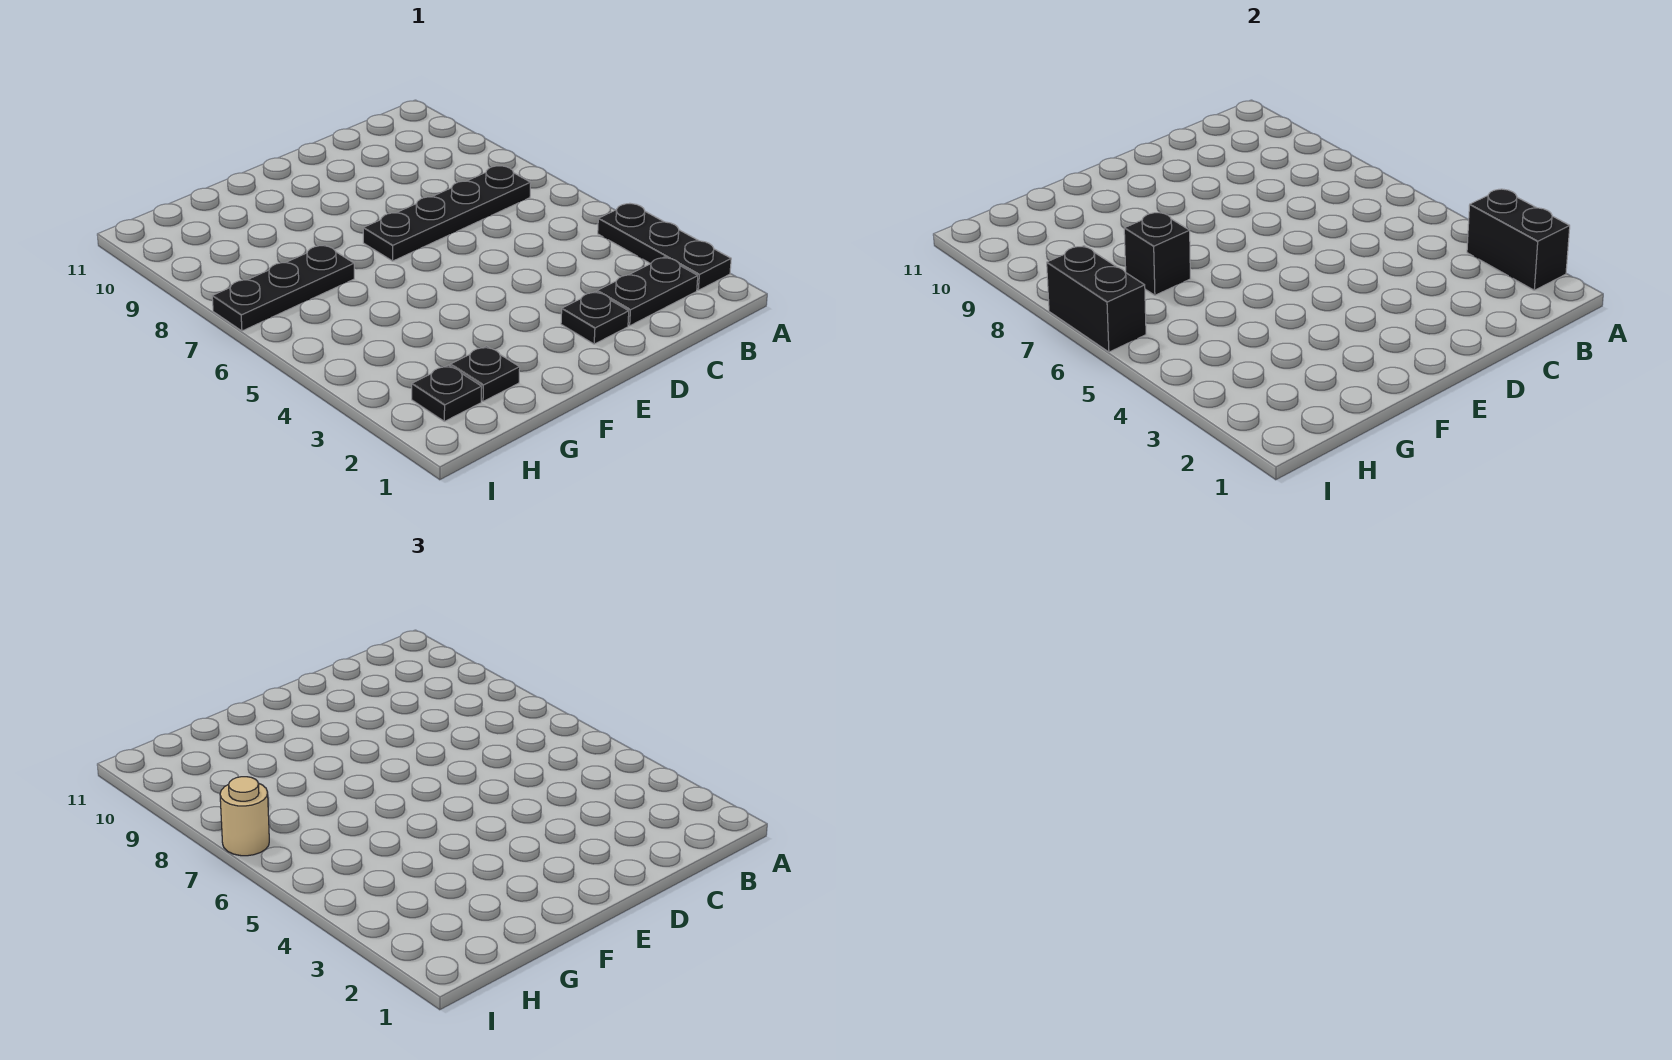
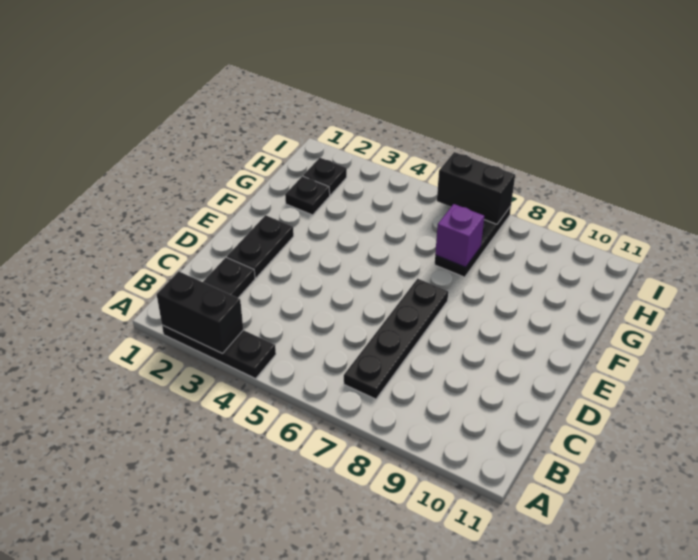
black plate D2 level 1 -> black plate D2:E2 level 1
black brick G7 level 2 -> purple brick G7 level 2
tan round brick I7 level 3 -> none

